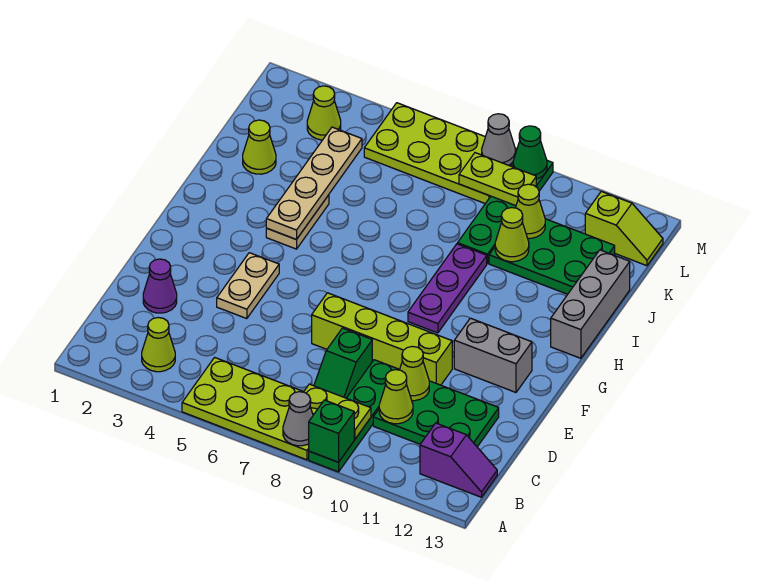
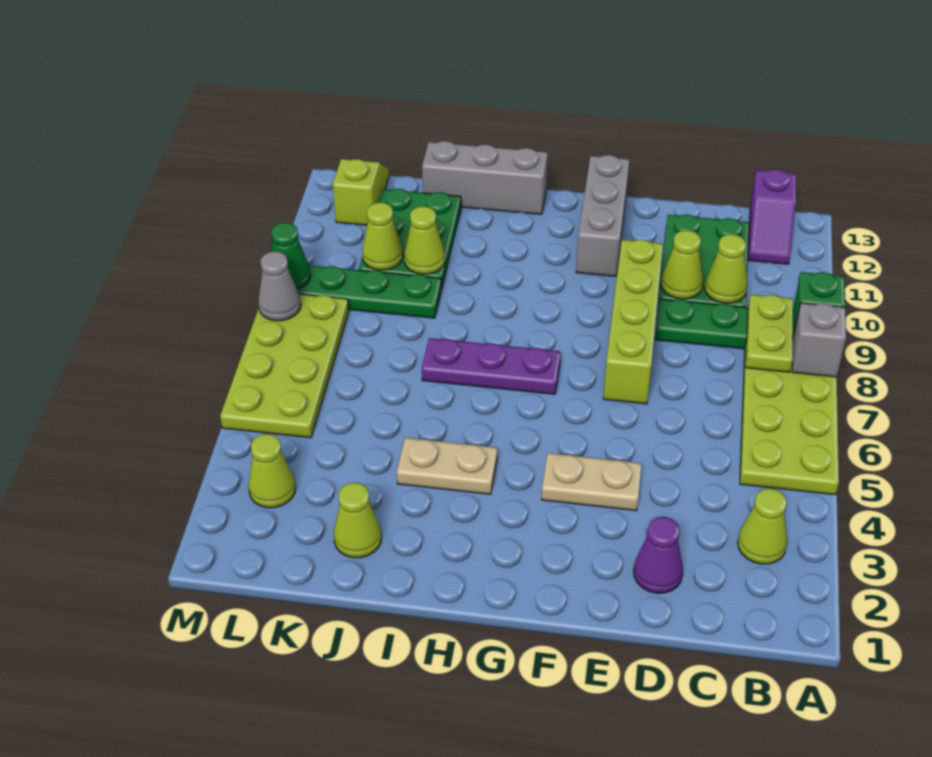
grey cone A8 level 2 -> grey brick A8 level 2
purple slope B12:B13 level 1 top 12 -> purple slope B12:B13 level 1 top 13
green slope C8:D8 level 1 top D -> none
grey brick F11:F12 level 1 -> grey brick F11:F13 level 1
purple plate G9:I9 level 1 -> purple plate G7:I7 level 1
tan plate H4:K4 level 2 -> none
lime plate L8:L9 level 2 -> none

